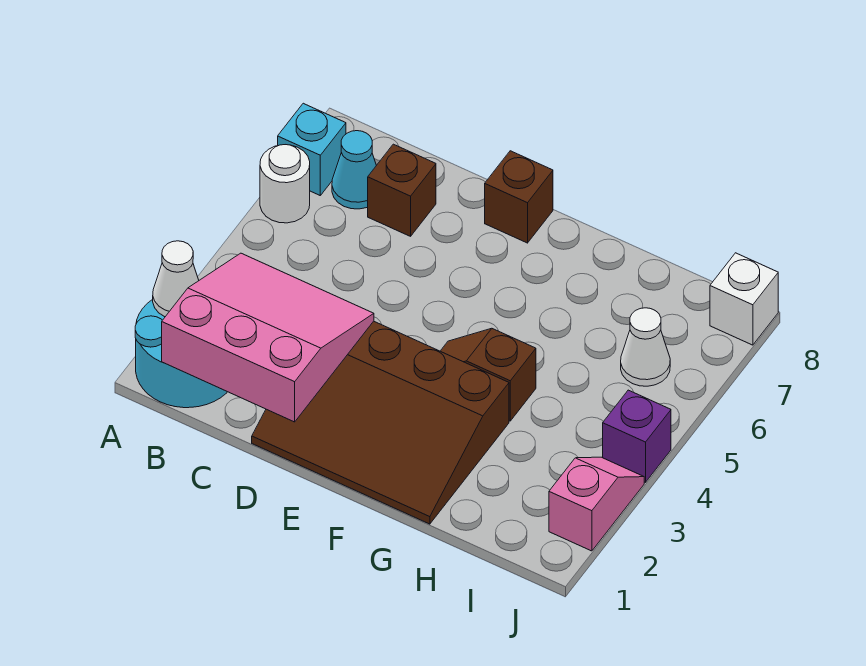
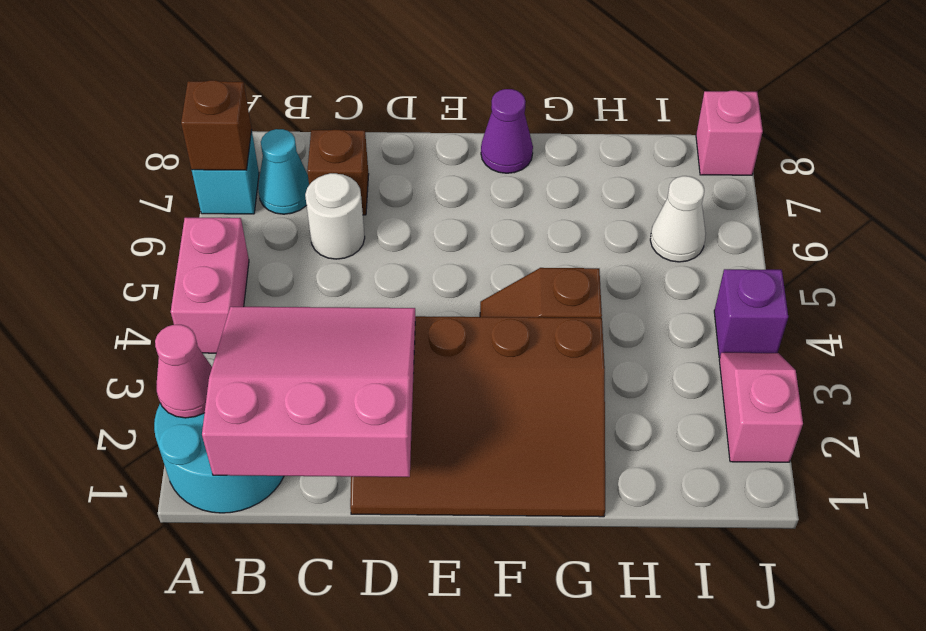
white cone A2 level 2 -> pink cone A2 level 2
none -> pink brick A4:A5 level 1
white round brick A6 level 1 -> white round brick C6 level 1
brown brick E8 level 1 -> brown brick A7 level 2
none -> purple cone F8 level 1
white brick J8 level 1 -> pink brick J8 level 1

